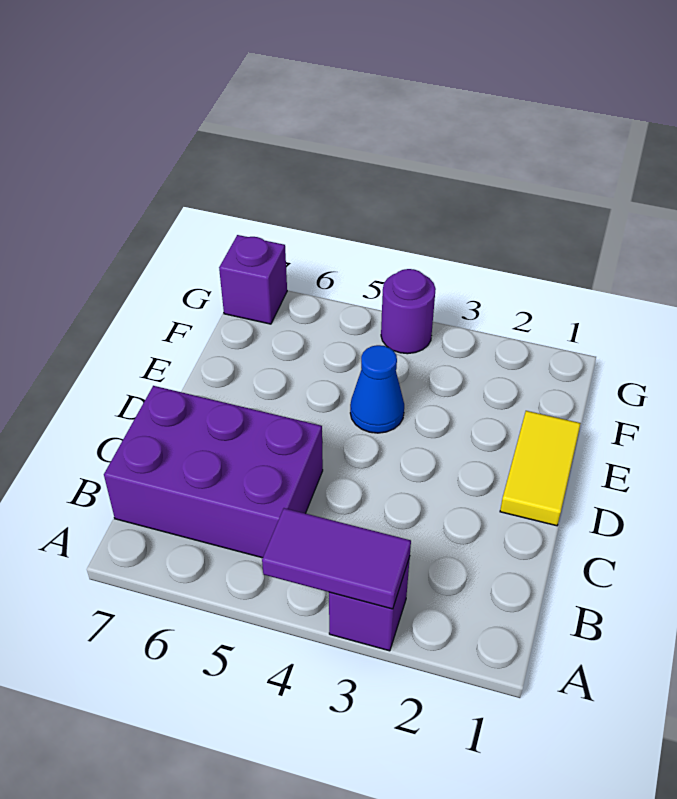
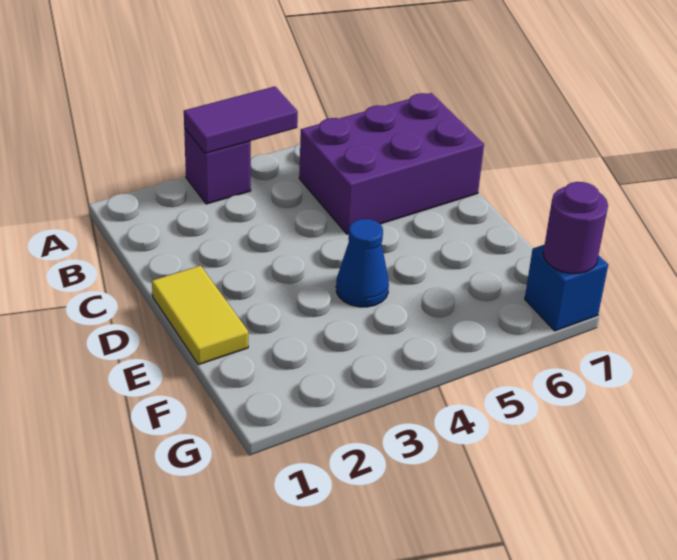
purple round brick G4 level 1 -> purple round brick G7 level 2
purple brick G7 level 1 -> blue brick G7 level 1

